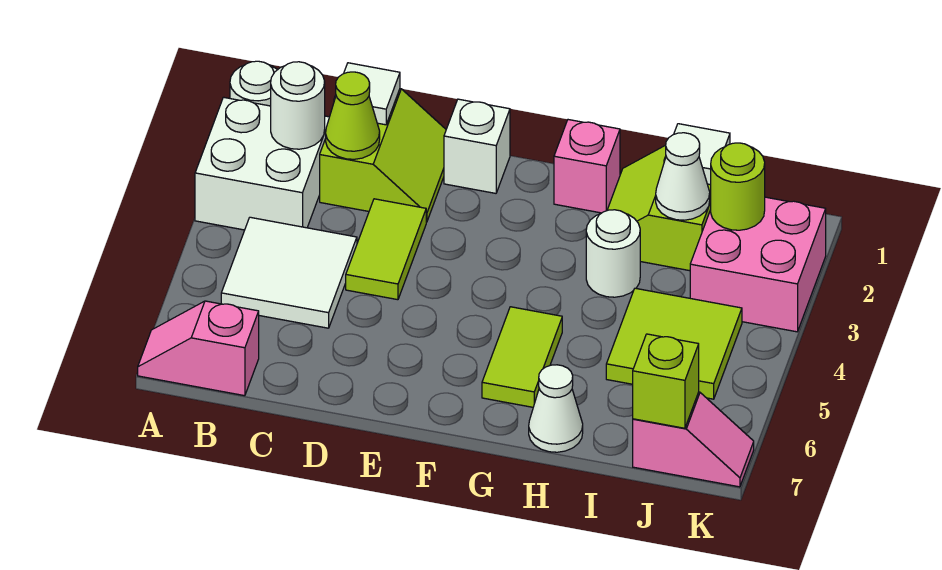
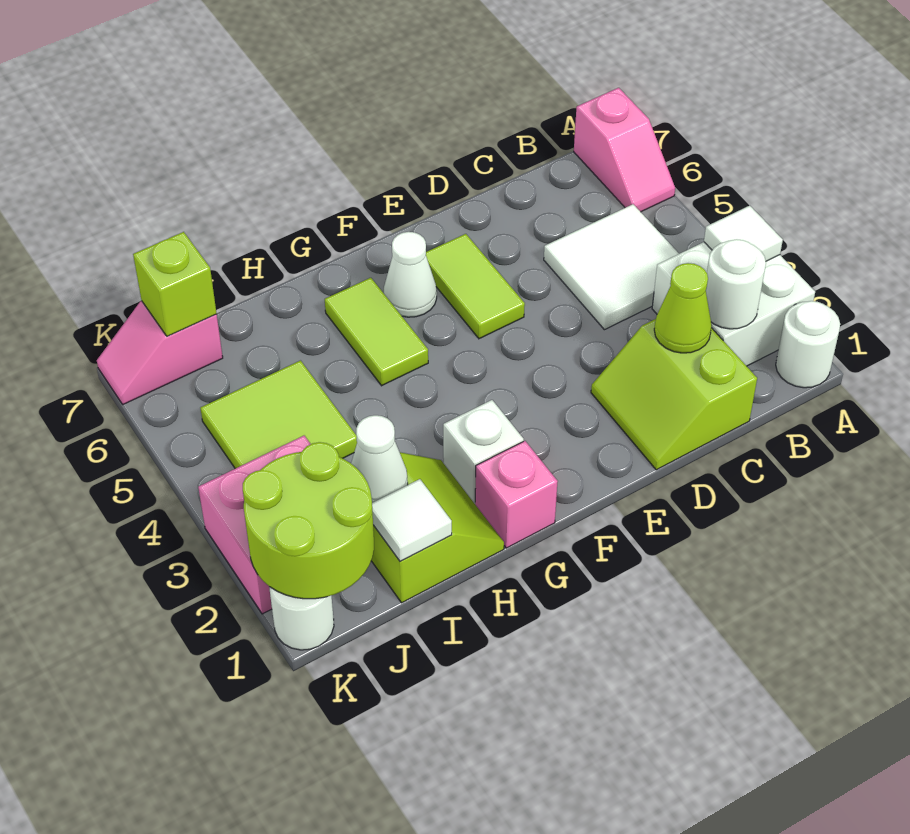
pink slope A7:B7 level 1 top B -> pink slope A6:A7 level 1 top 7
white tile C1 level 2 -> white tile A3 level 2
lime tile D3:D4 level 1 -> lime tile E5:E6 level 1
white brick E1 level 1 -> white brick G2 level 1
white round brick H3 level 1 -> white round brick K1 level 1
white cone H7 level 1 -> white cone F6 level 1
lime round brick J2 level 2 -> lime round brick J1:K2 level 2

